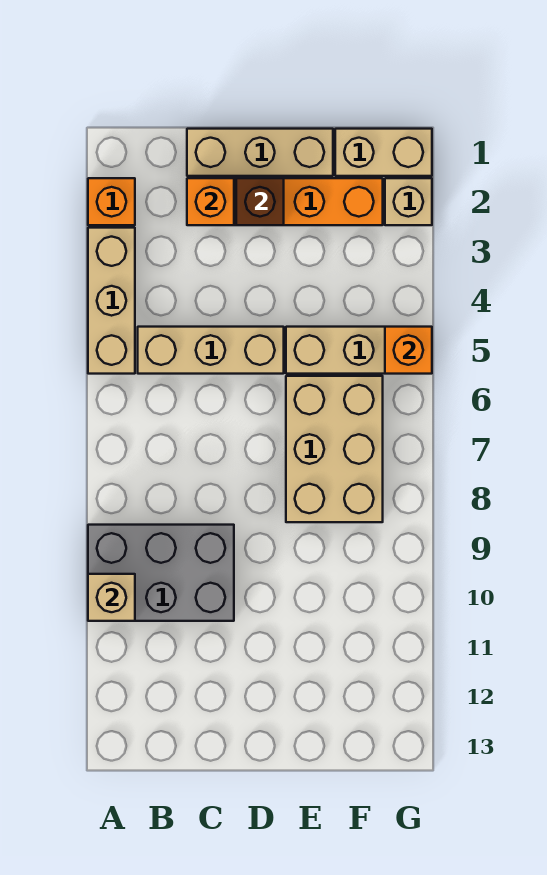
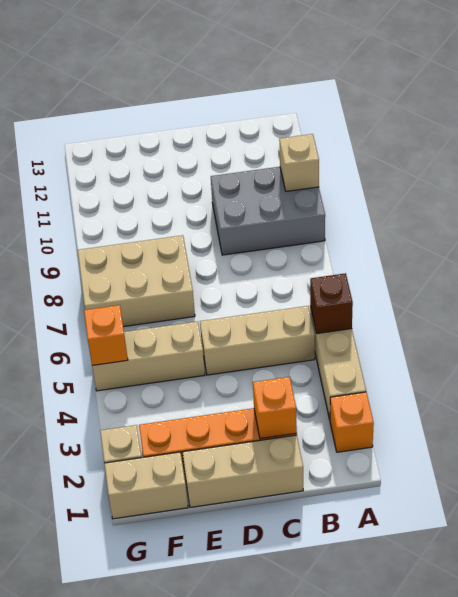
brown brick D2 level 2 -> brown brick A5 level 2
tan brick E6:F8 level 1 -> tan brick E7:G8 level 1

